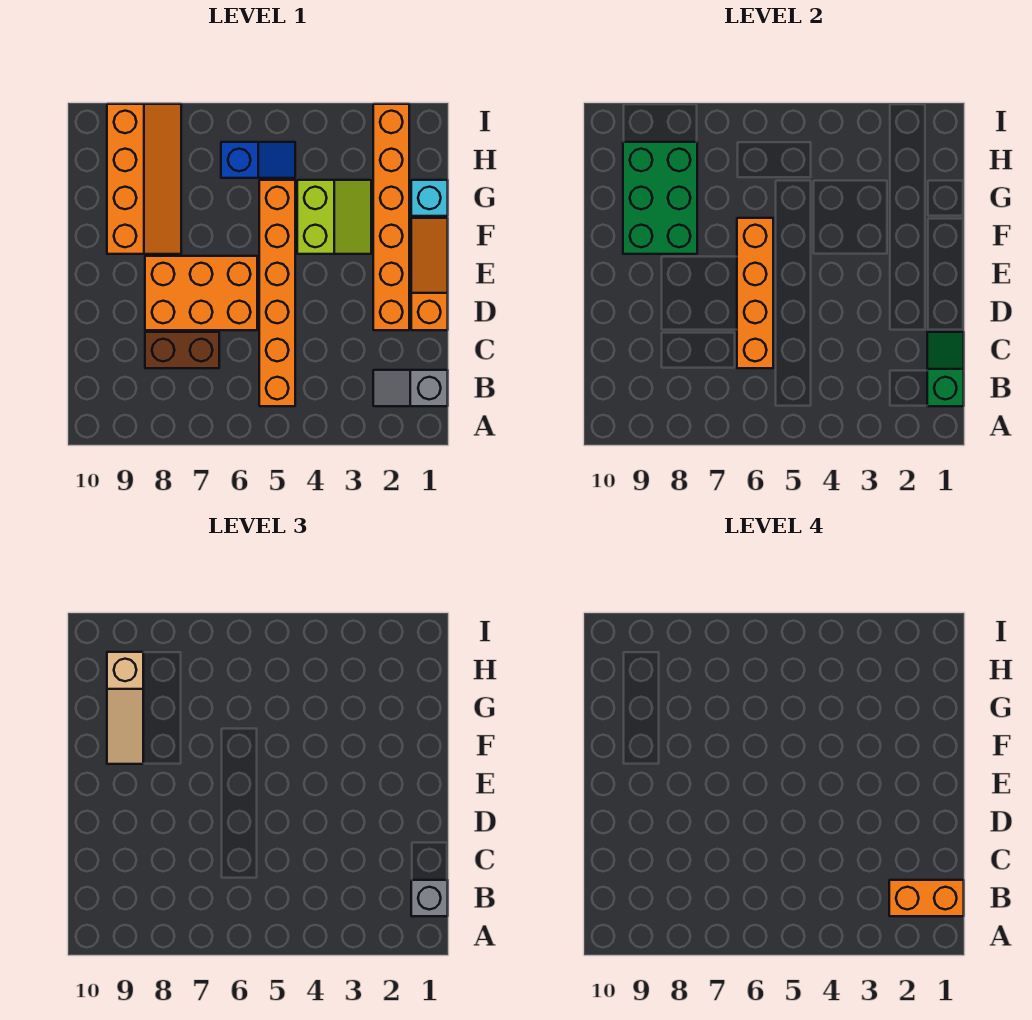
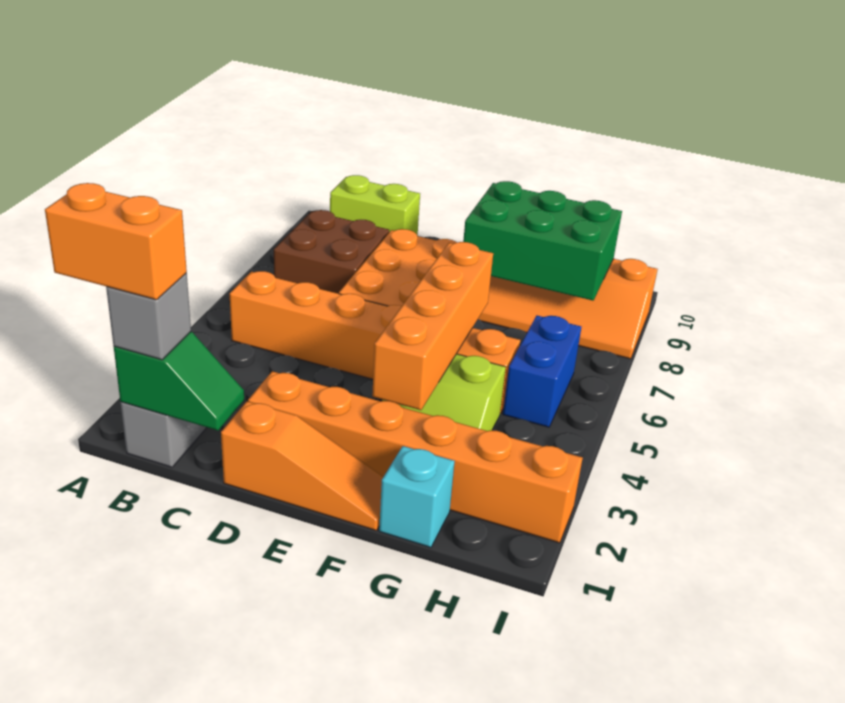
orange brick B1:B2 level 4 -> orange brick A1:B1 level 4
none -> lime brick B10:C10 level 1
orange brick C6:F6 level 2 -> orange brick F3:F6 level 2
brown brick C7:C8 level 1 -> brown brick B7:C8 level 1
tan slope F9:H9 level 3 top H -> none
blue slope H5:H6 level 1 top 6 -> blue brick H5:H6 level 1

